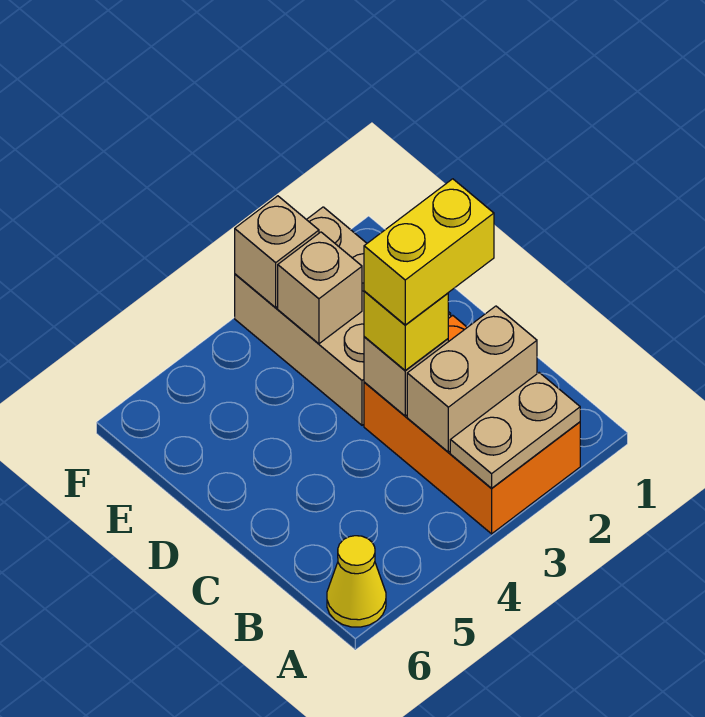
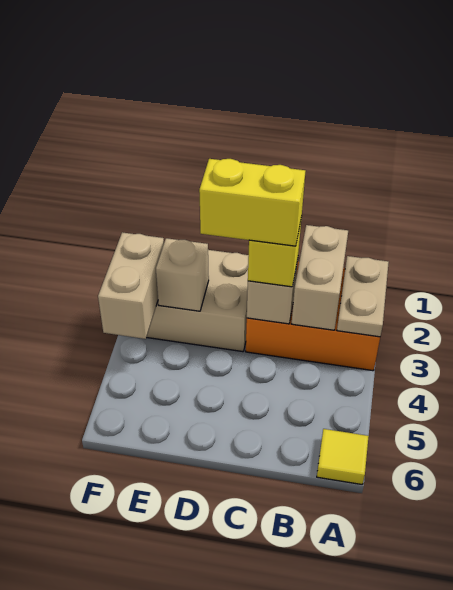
yellow cone A6 level 1 -> yellow tile A6 level 1
yellow brick C2:C3 level 4 -> yellow brick C3:D3 level 4
tan brick F3 level 2 -> tan brick F3:F4 level 2

